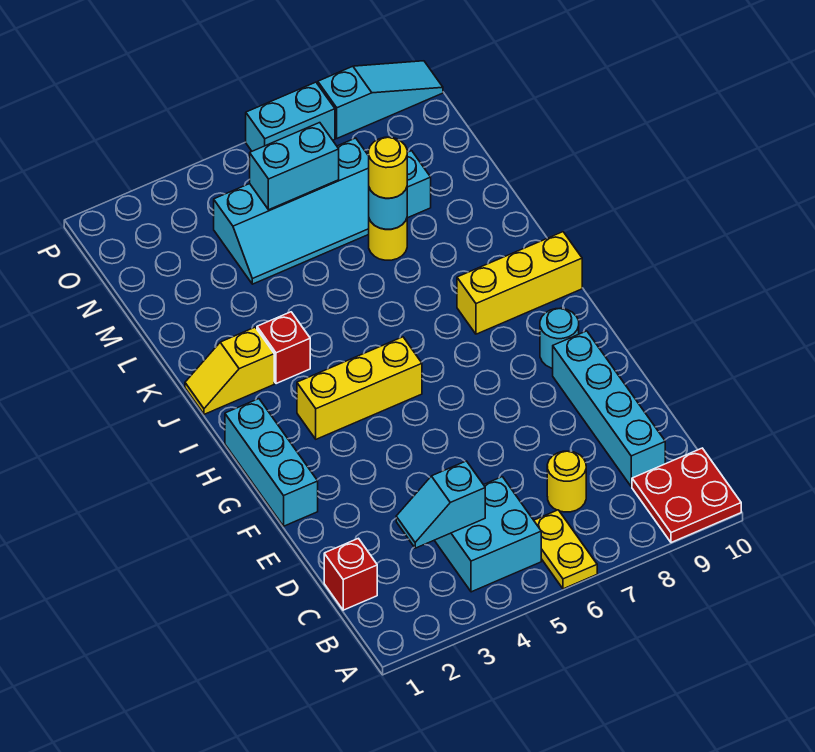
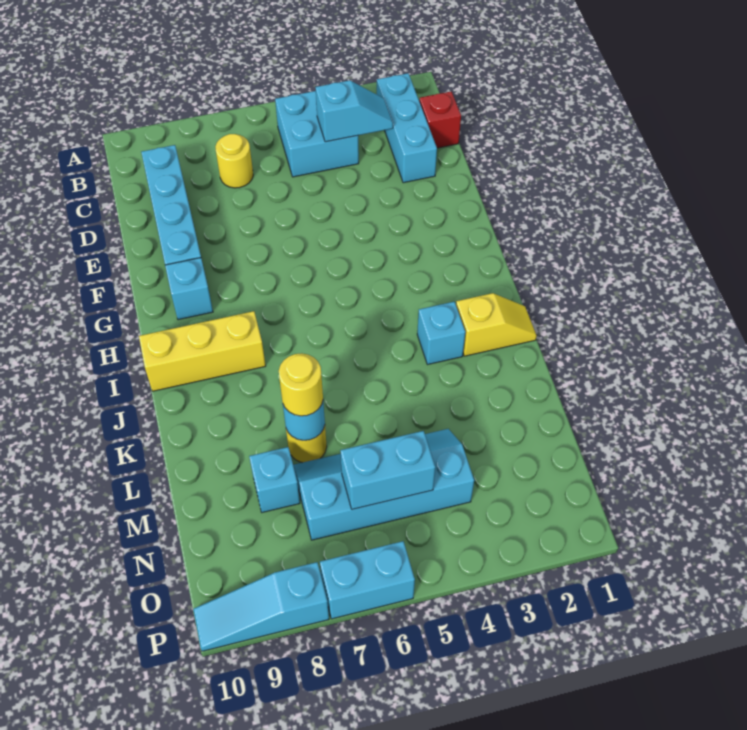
yellow plate A6:B6 level 1 -> none
red plate A9:B10 level 1 -> none
cyan brick F1:H1 level 1 -> cyan brick B2:D2 level 1
cyan round brick G9 level 1 -> cyan brick G9 level 1
yellow brick H3:H5 level 1 -> none
red brick J3 level 1 -> cyan brick J3 level 1

